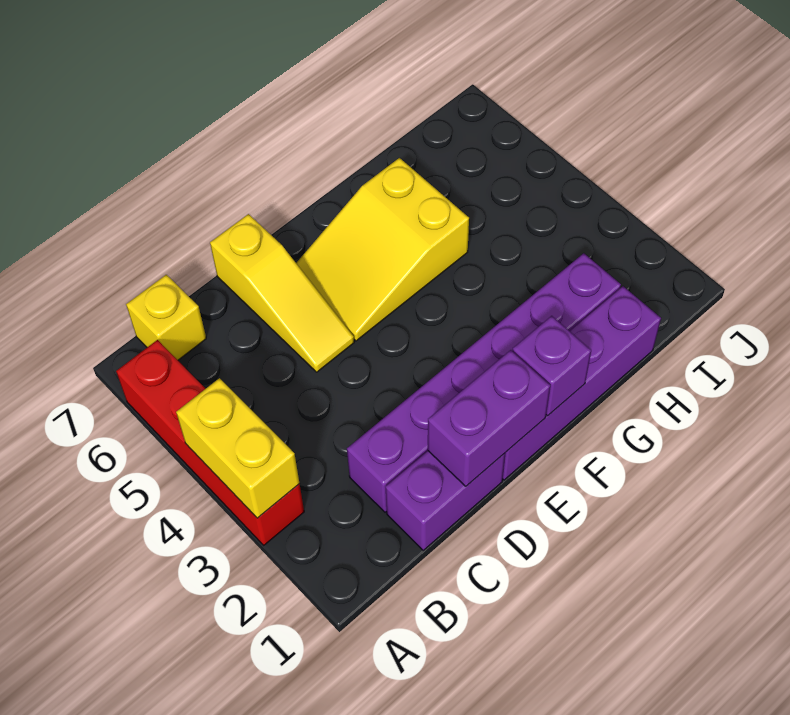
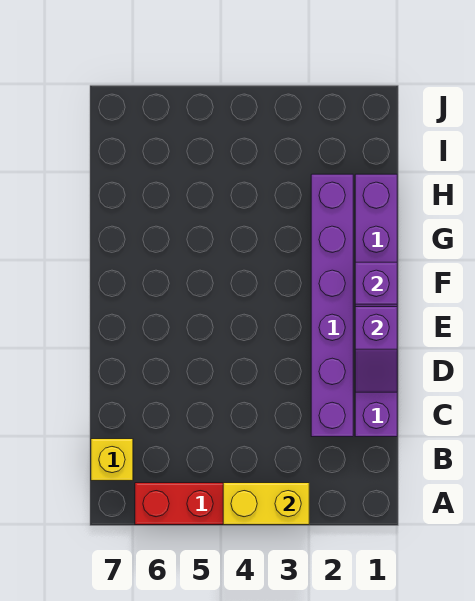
purple brick D1:E1 level 2 -> purple slope D1:E1 level 2 top E
yellow slope D5:D7 level 1 top 7 -> none
yellow slope E5:G6 level 1 top G -> none

